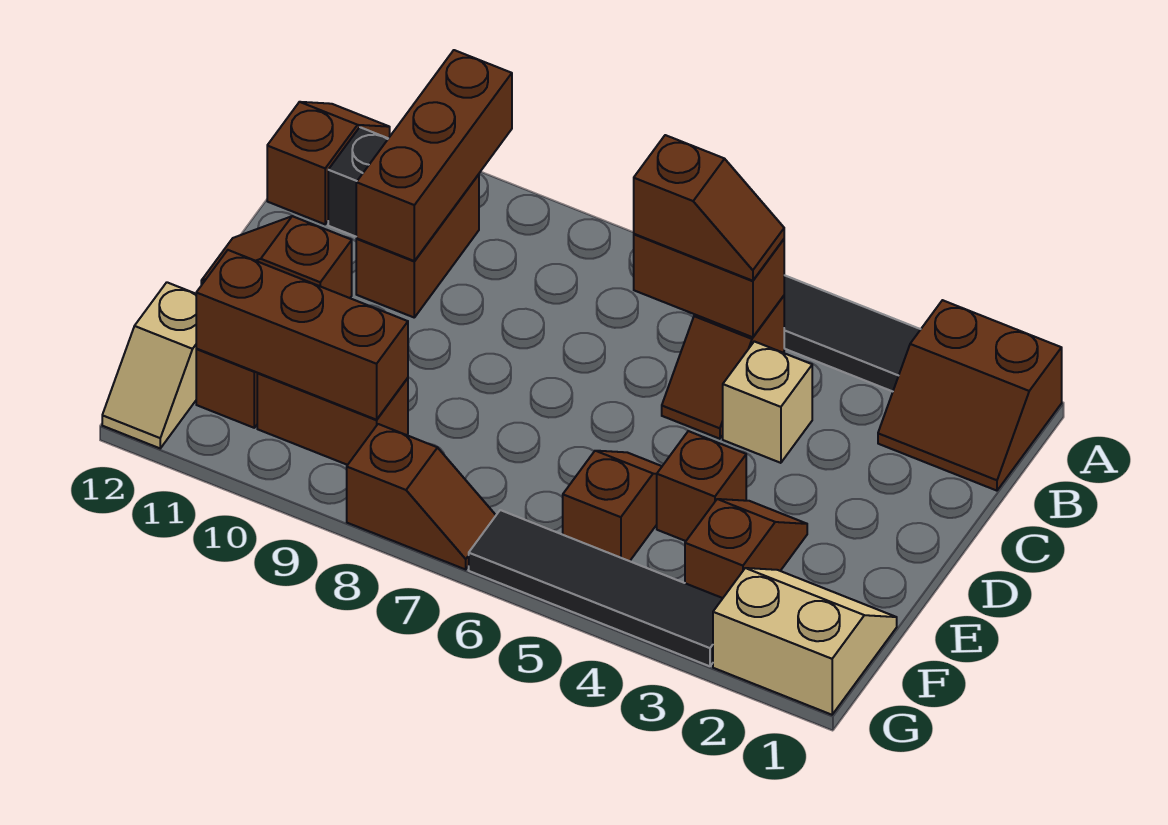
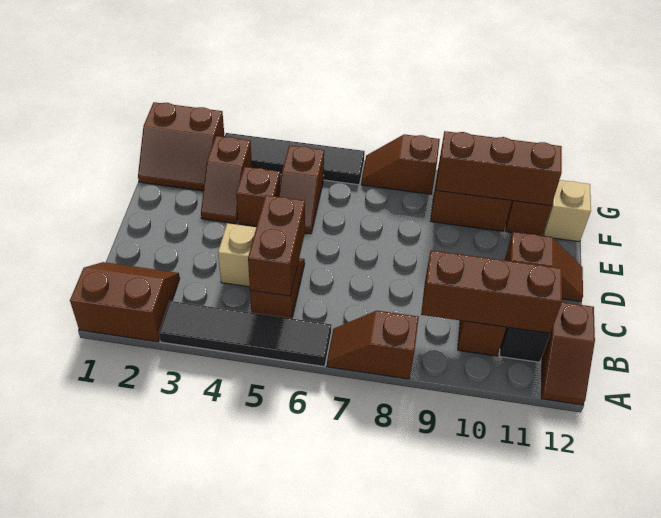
brown brick A10:C10 level 2 -> brown brick B9:B11 level 2
brown brick B5:B6 level 2 -> brown brick B5:C5 level 2
brown slope B5:B6 level 3 top 6 -> brown slope A7:A8 level 1 top 8
tan slope F1:G2 level 1 top G -> brown slope F1:G2 level 1 top G

